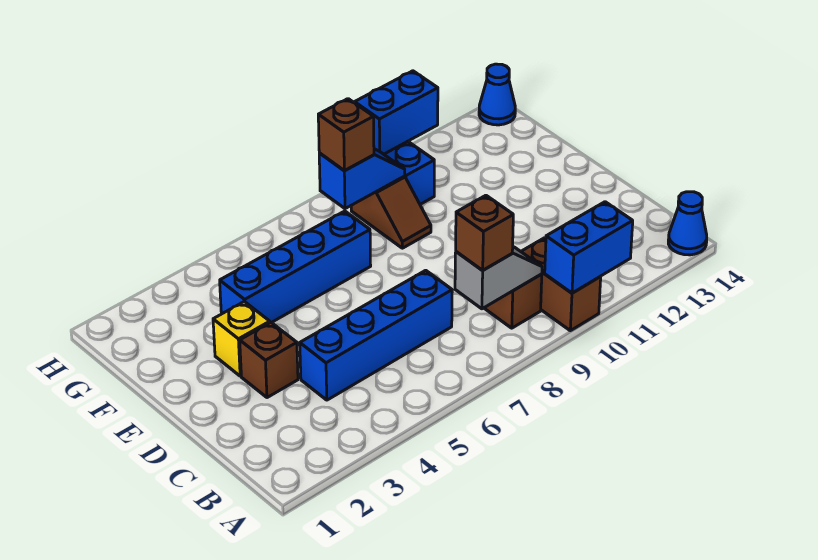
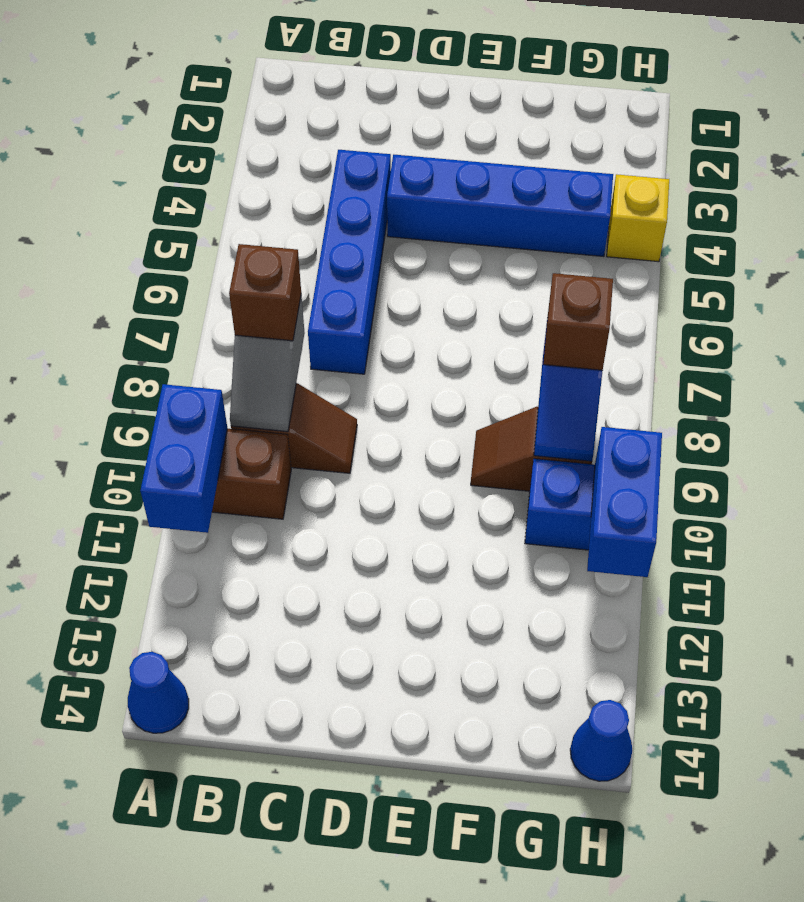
brown brick D3 level 1 -> none
yellow brick E3 level 1 -> yellow brick H4 level 1
blue brick F4:F7 level 1 -> blue brick D4:G4 level 1

